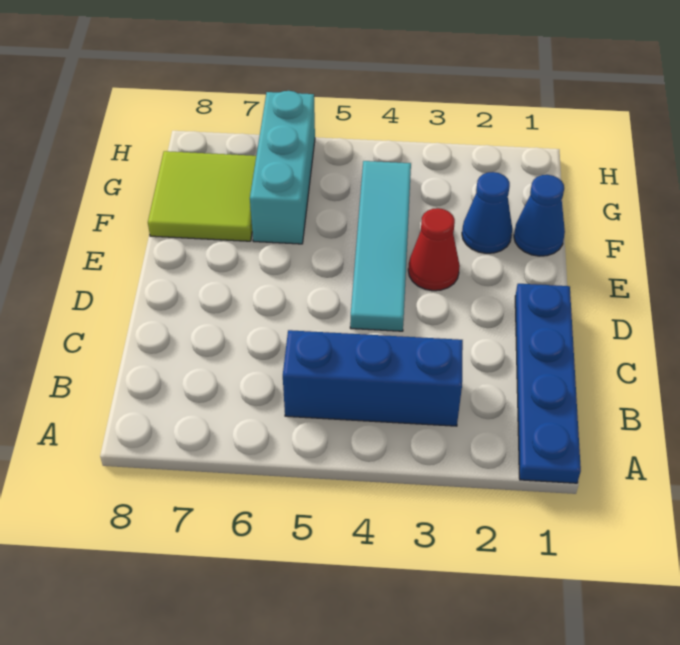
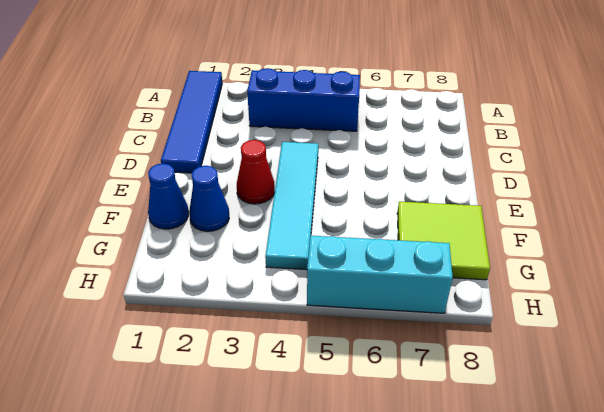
blue plate A1:D1 level 1 -> blue tile A1:D1 level 1
cyan brick F6:H6 level 1 -> cyan brick H5:H7 level 1

